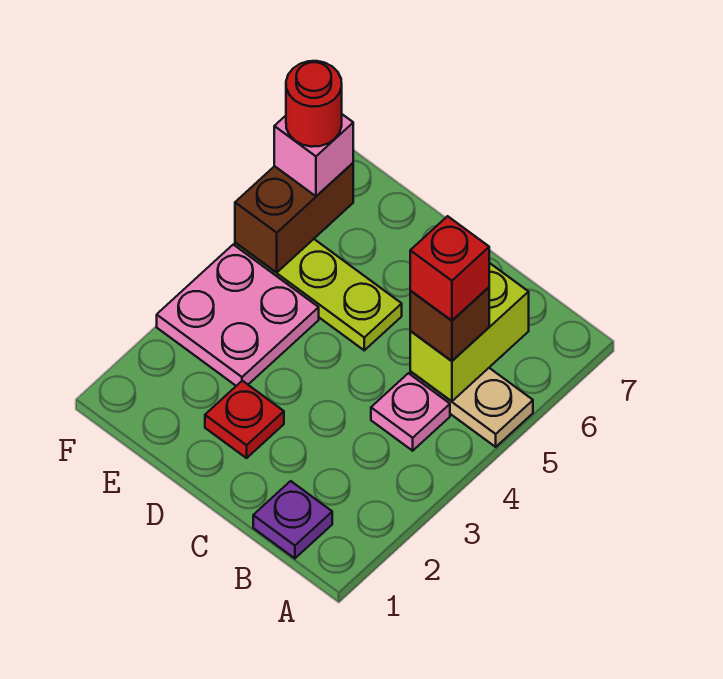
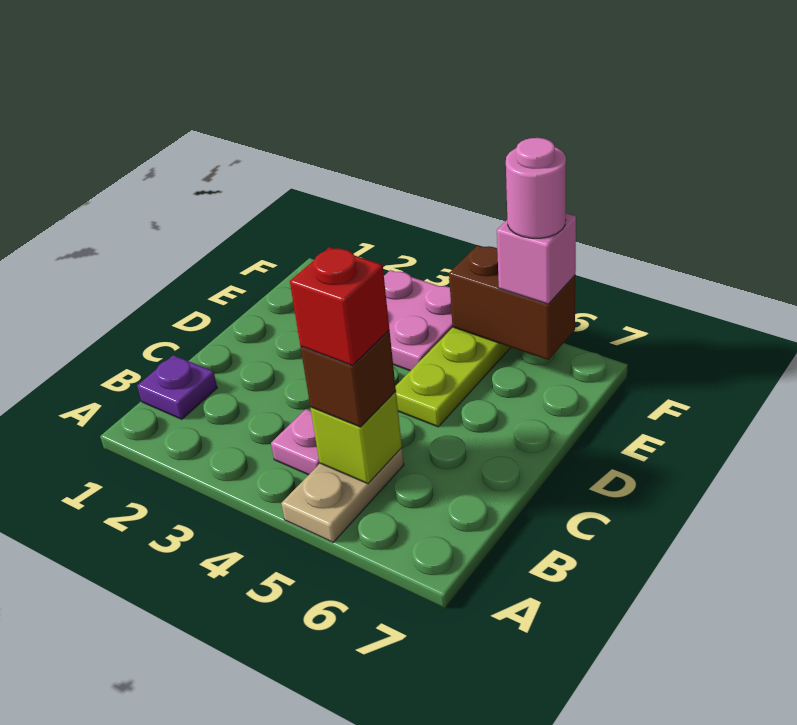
lime brick B5:B6 level 2 -> lime brick B5 level 2
red plate D2 level 1 -> none
red round brick F6 level 4 -> pink round brick F6 level 4

